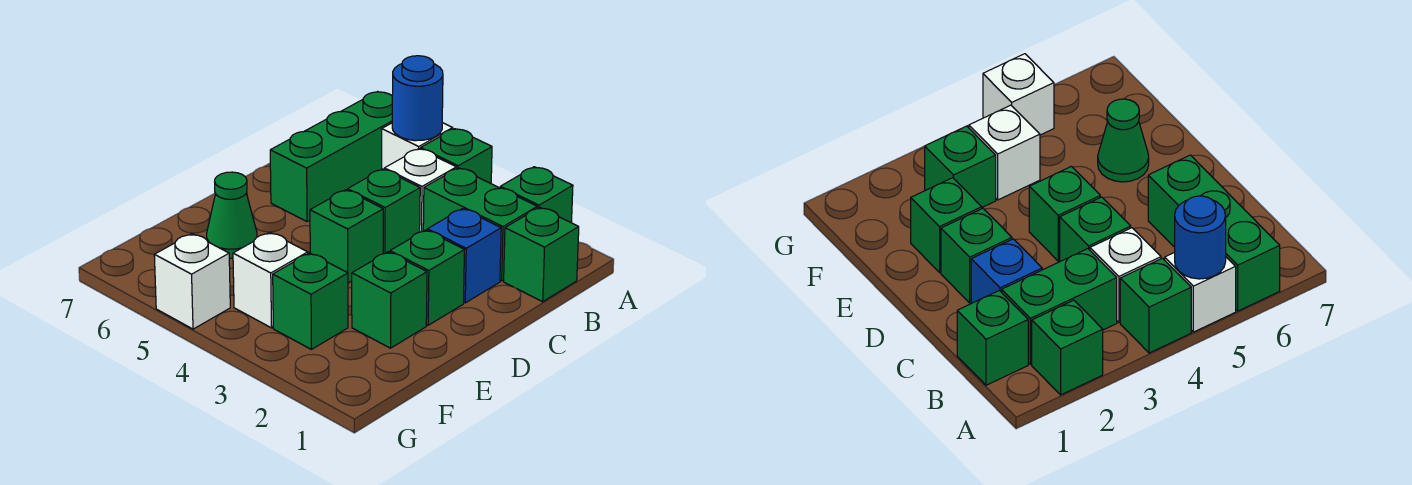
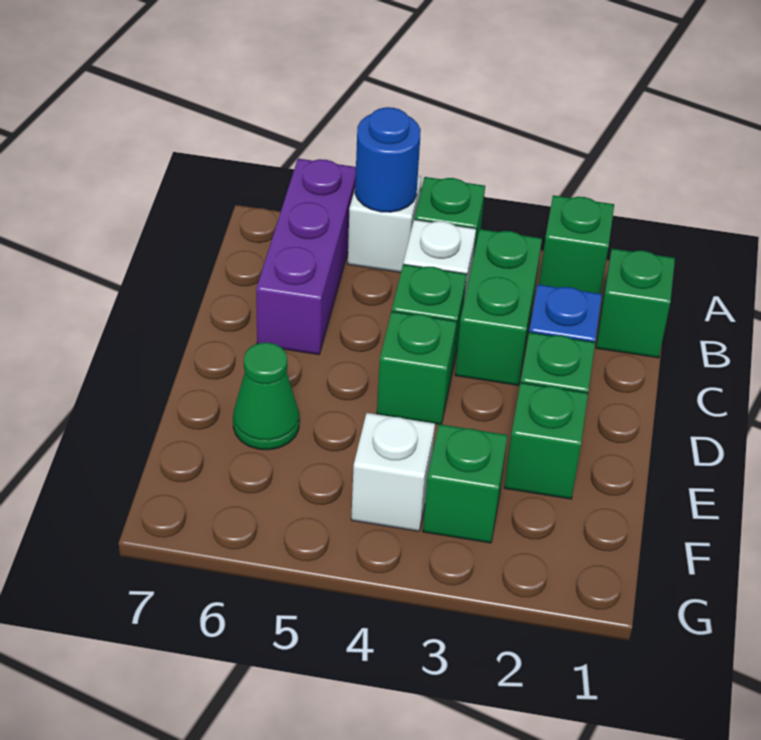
green brick A6:C6 level 1 -> purple brick A6:C6 level 1
green brick B2:B3 level 1 -> green brick B3:C3 level 1
white brick G5 level 1 -> none

